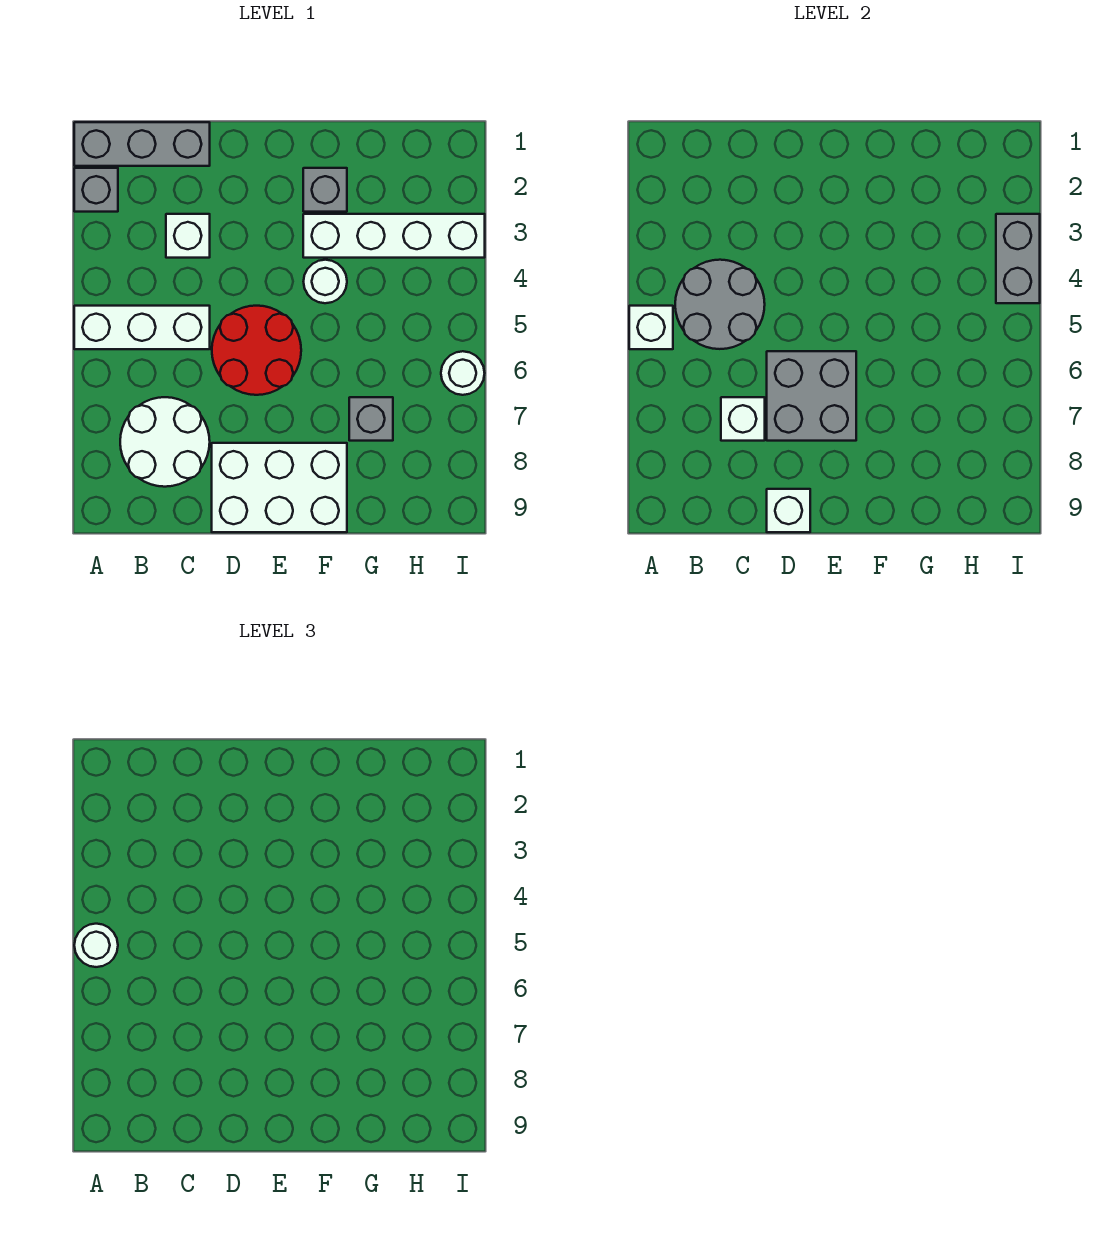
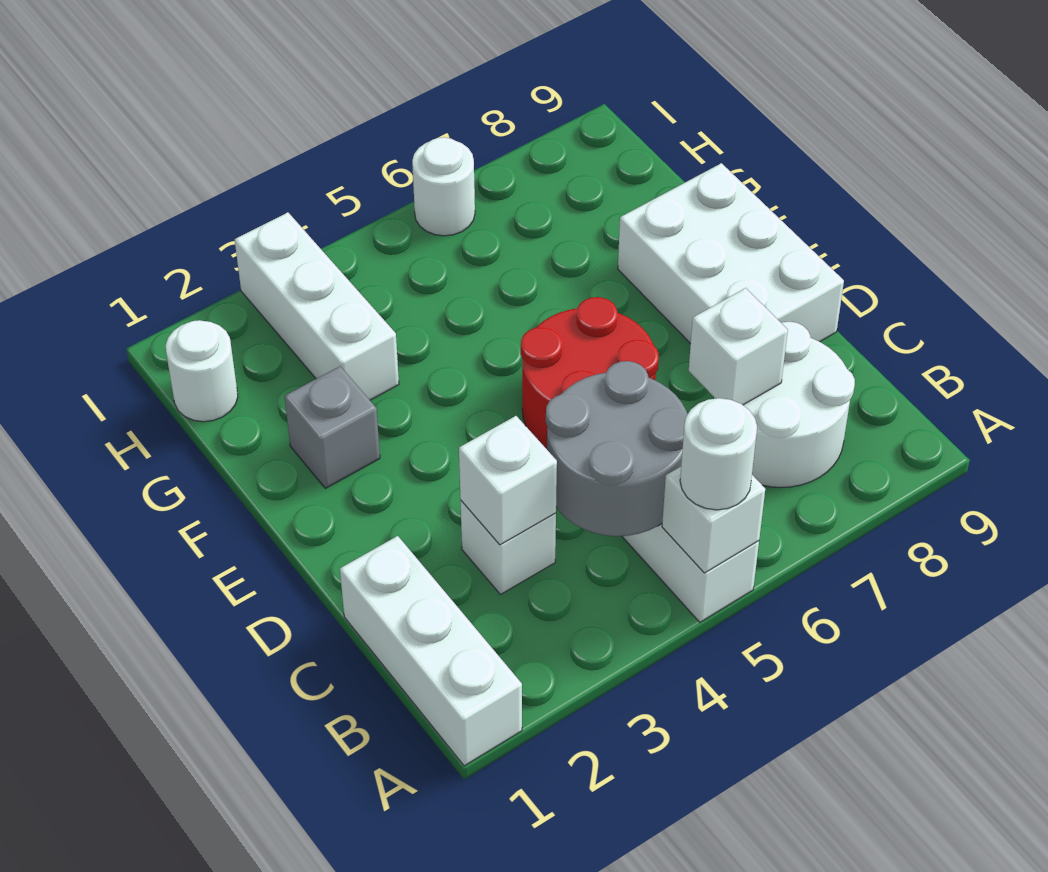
grey brick A1:C1 level 1 -> white brick A1:C1 level 1
grey brick A2 level 1 -> none
grey brick D6:E7 level 2 -> none
white brick D9 level 2 -> white brick C3 level 2
white brick F3:I3 level 1 -> white brick G3:I3 level 1
white round brick F4 level 1 -> white round brick H1 level 1
grey brick G7 level 1 -> none
grey brick I3:I4 level 2 -> none

